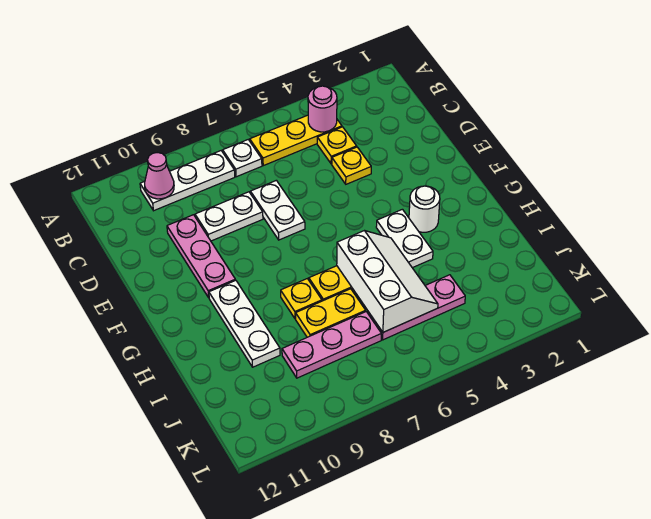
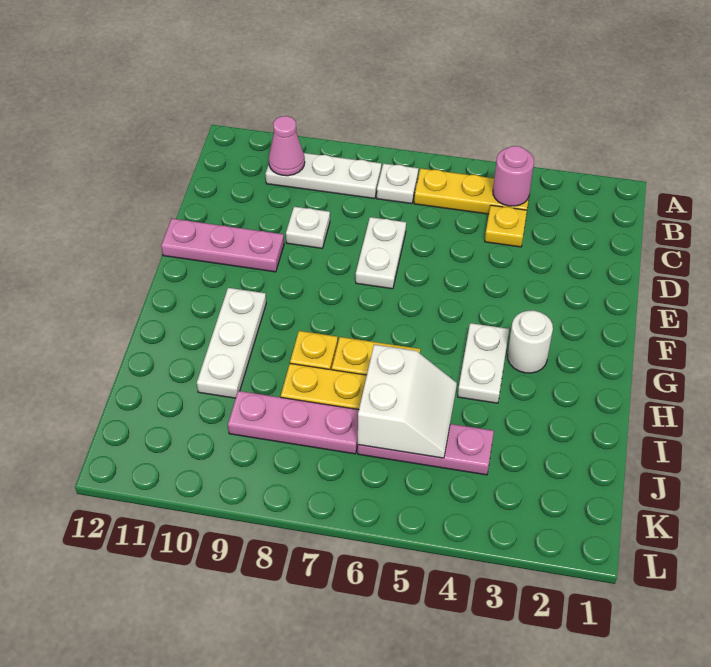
yellow plate D4 level 1 -> none
white plate D8:D9 level 1 -> white plate D9 level 1
pink plate D10:F10 level 1 -> pink plate E10:E12 level 1
white slope H5:J6 level 2 top 6 -> white slope I5:J6 level 2 top 6

